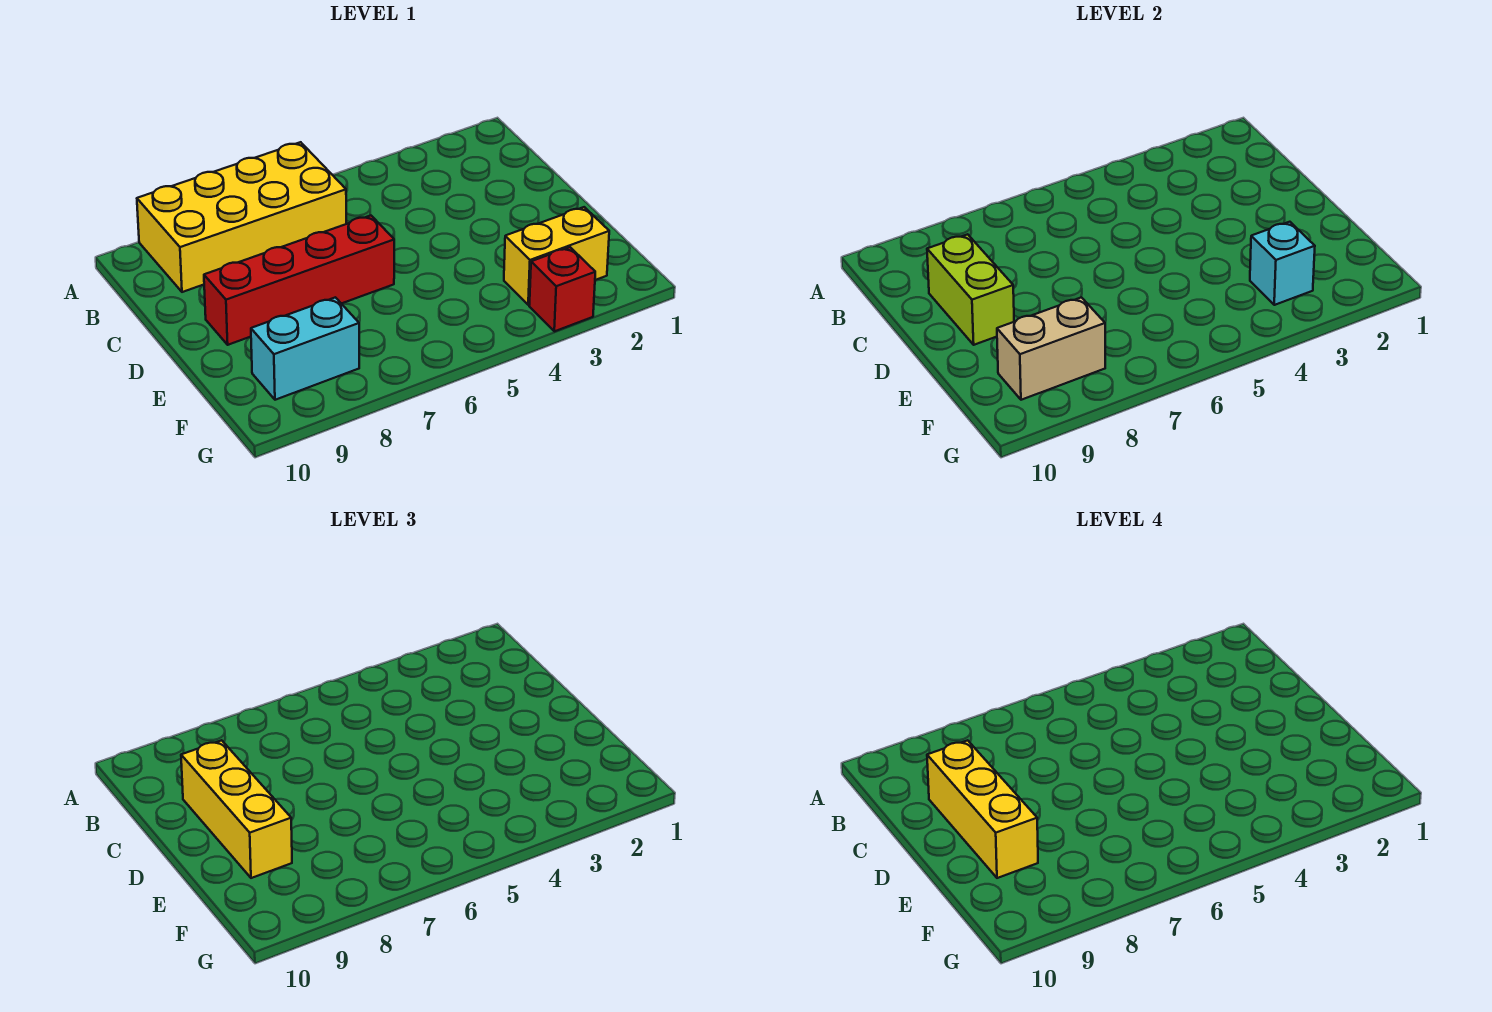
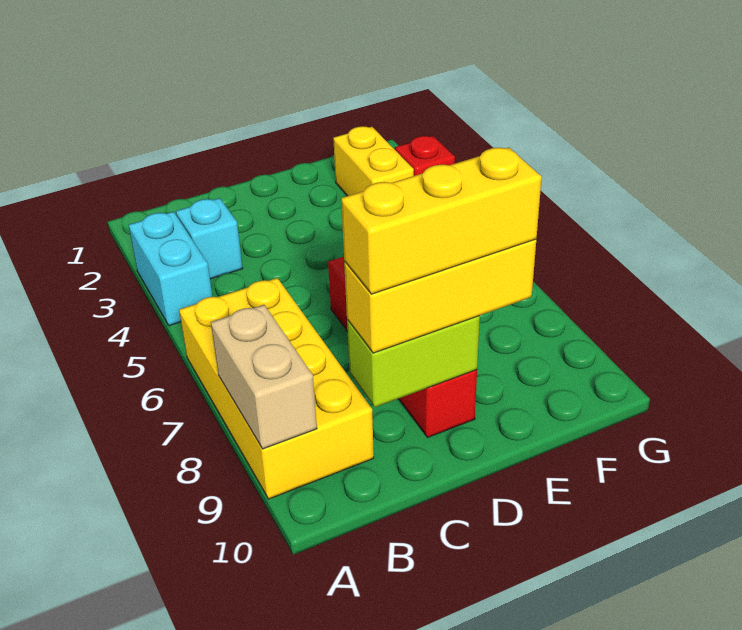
cyan brick F3 level 2 -> cyan brick B3 level 1
cyan brick F8:F9 level 1 -> cyan brick A3:A4 level 1
tan brick F8:F9 level 2 -> tan brick A8:A9 level 2

